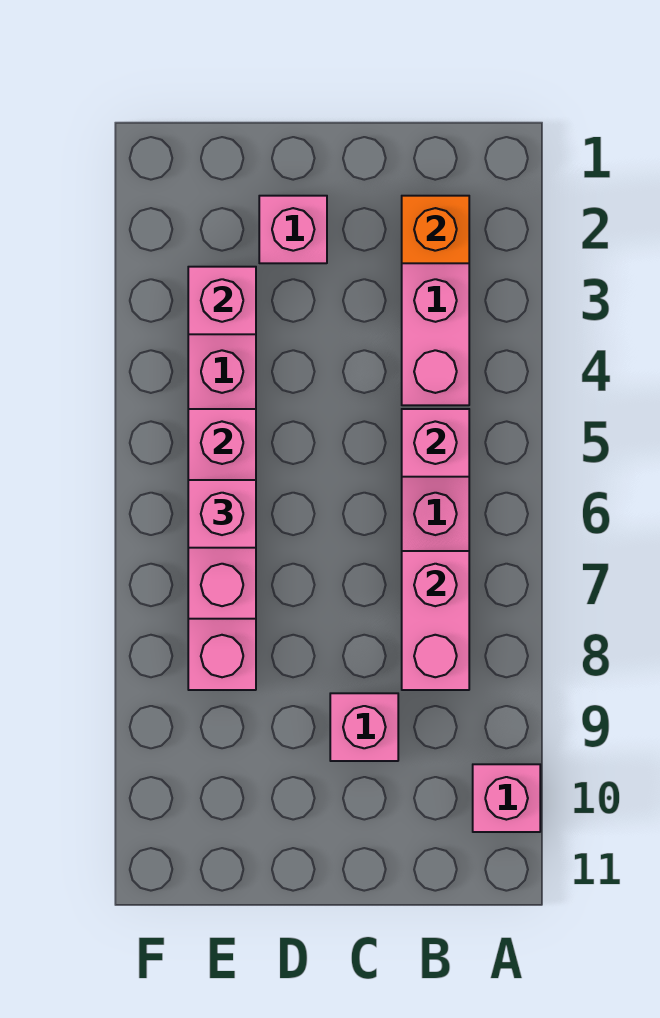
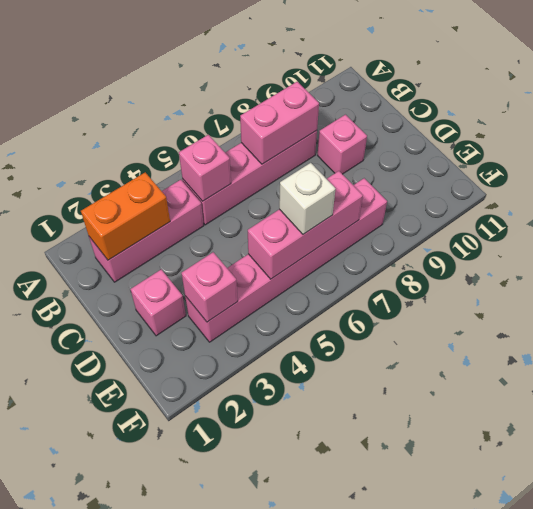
pink brick A10 level 1 -> none
orange brick B2 level 2 -> orange brick B2:B3 level 2
pink brick E6 level 3 -> white brick E6 level 3

